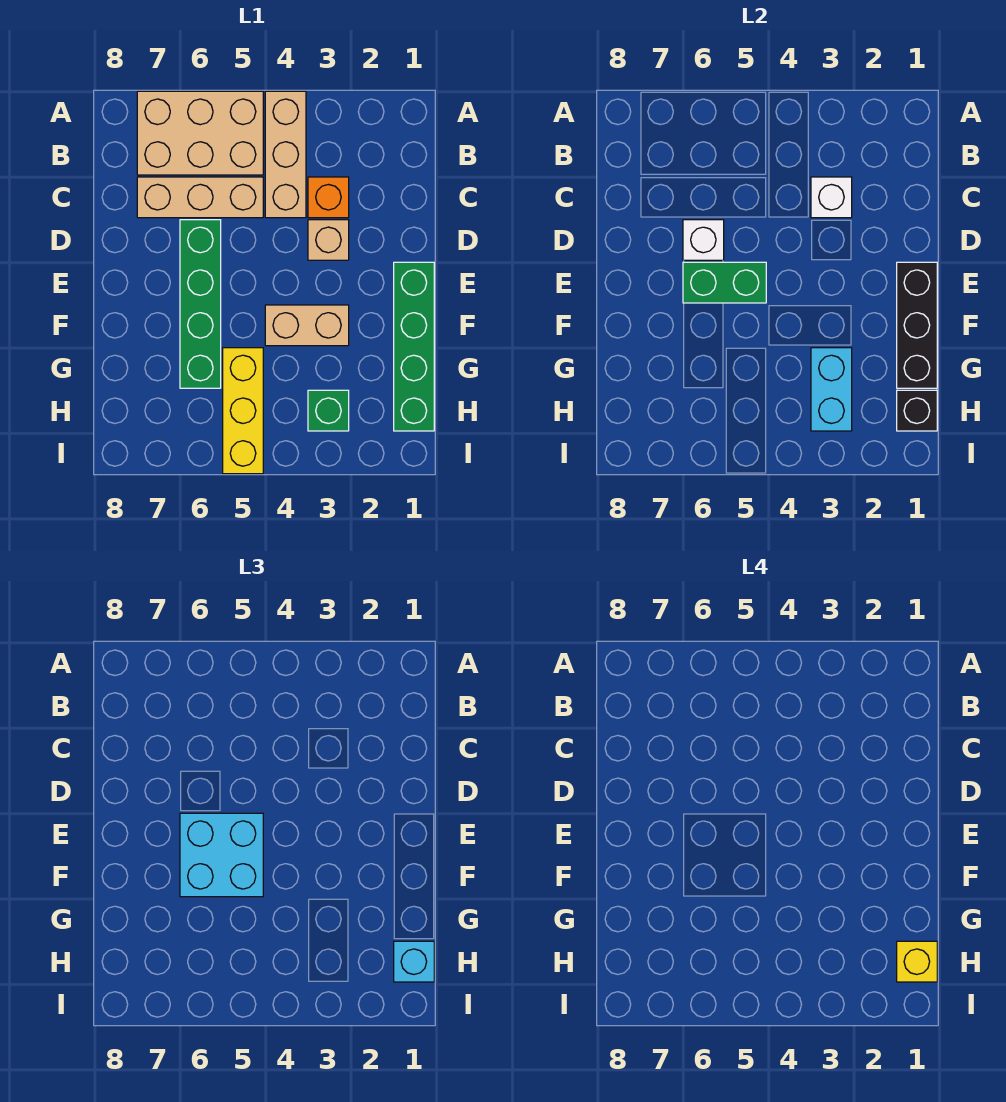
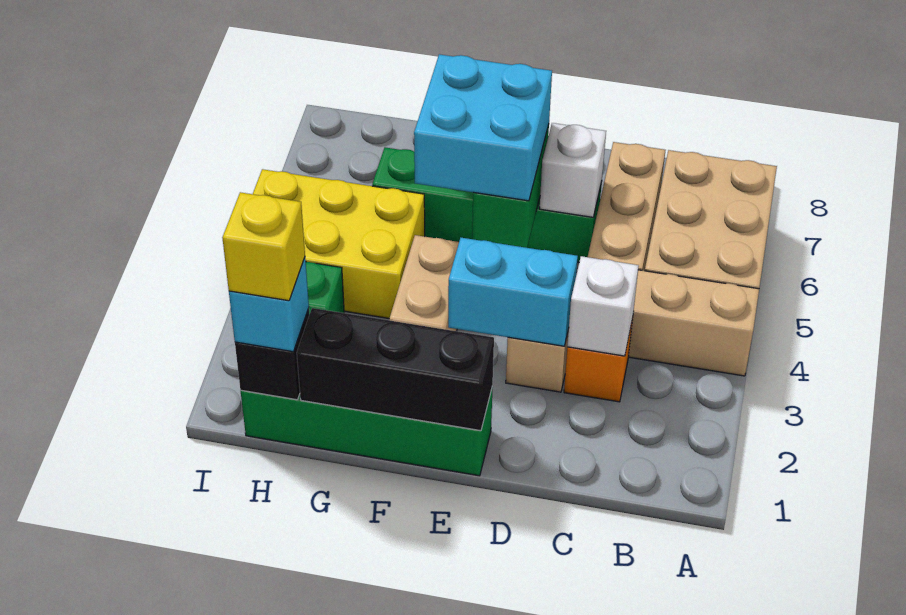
cyan brick G3:H3 level 2 -> cyan brick D3:E3 level 2
yellow brick G5:I5 level 1 -> yellow brick G4:I5 level 1

